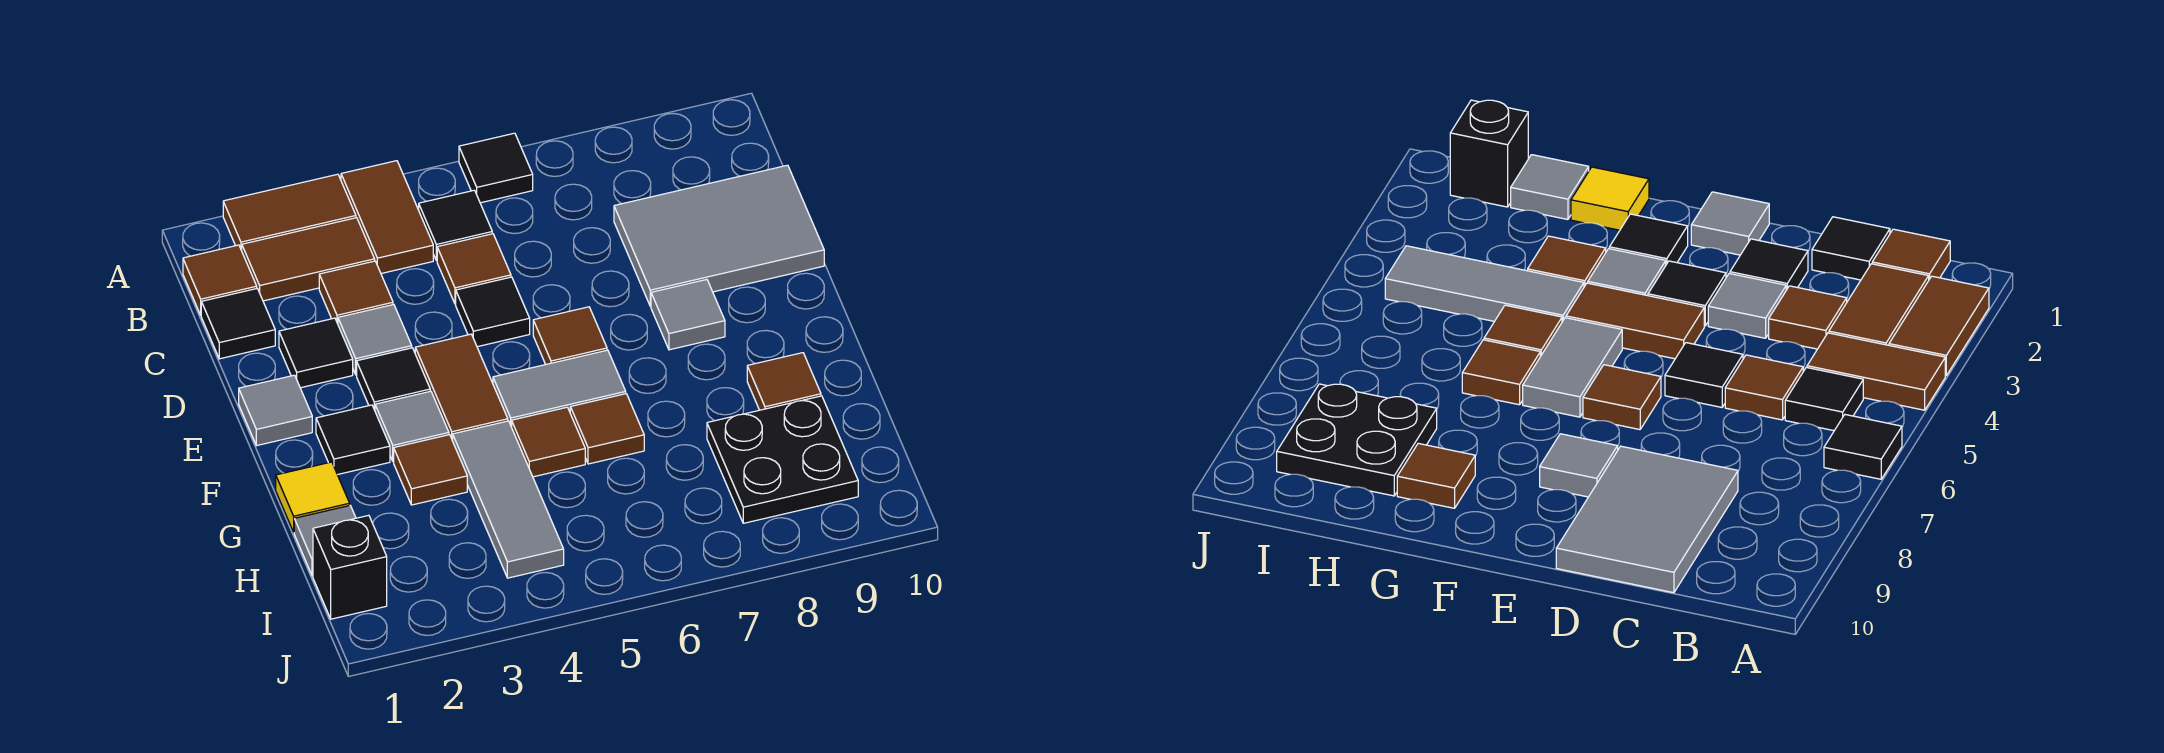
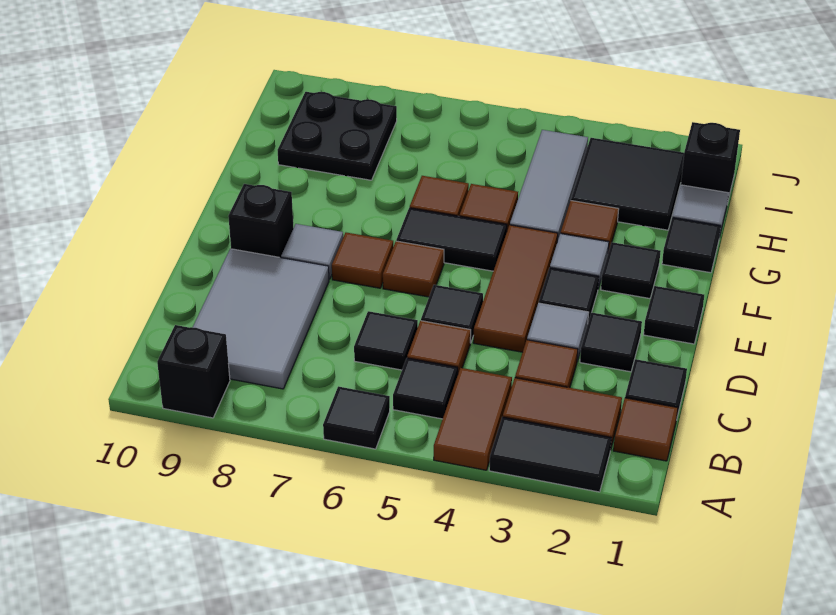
brown tile A2:A3 level 1 -> black tile A2:A3 level 1
none -> black brick A9 level 1
none -> black tile C6 level 1
grey tile C8:D10 level 1 -> grey tile B8:D9 level 1
grey tile E1 level 1 -> black tile E1 level 1
brown tile E4:F4 level 1 -> brown tile D4:F4 level 1
none -> black brick E9 level 1
grey tile F5:F6 level 1 -> black tile F5:F6 level 1
yellow tile G1 level 1 -> black tile G1 level 1
brown tile G9 level 1 -> brown tile E7 level 1
none -> black tile H2:I3 level 1

